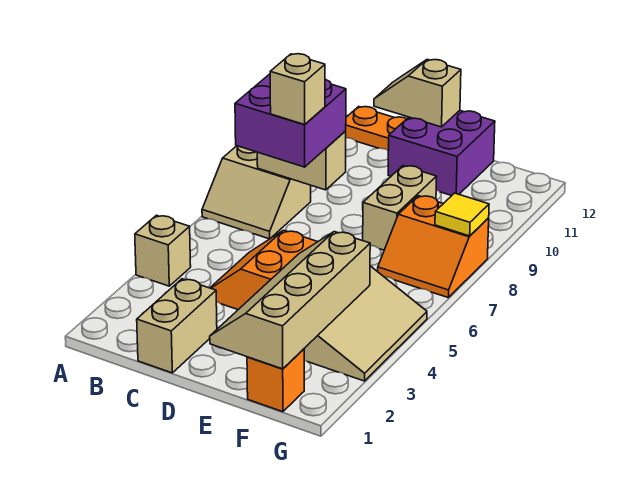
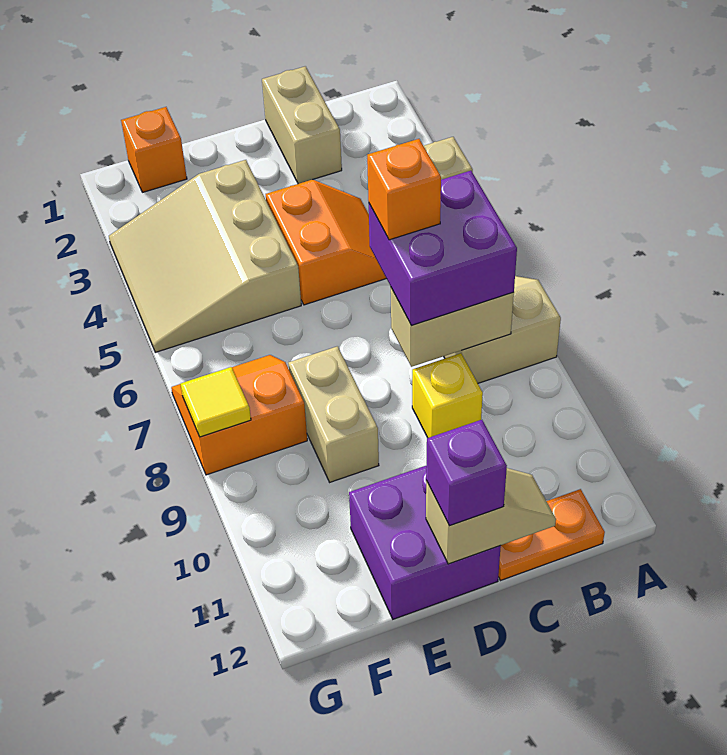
tan brick C7 level 4 -> orange brick C7 level 4
none -> yellow brick C9 level 1
none -> purple brick D12 level 3
tan slope E1:F4 level 2 top F -> none

